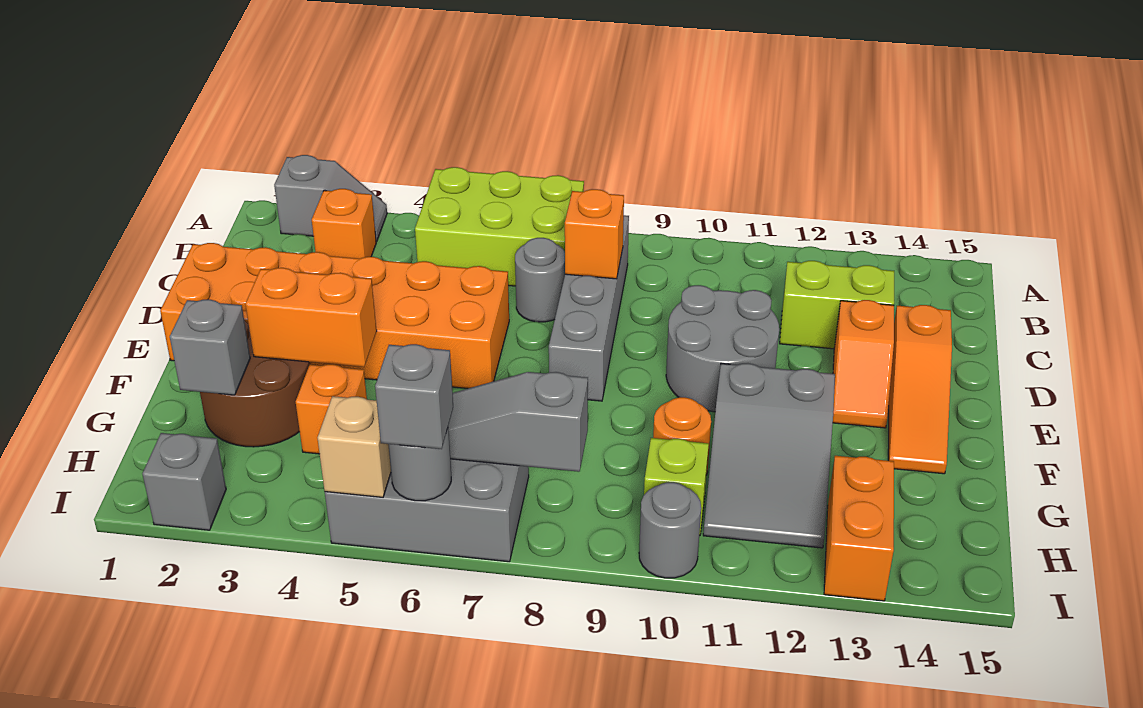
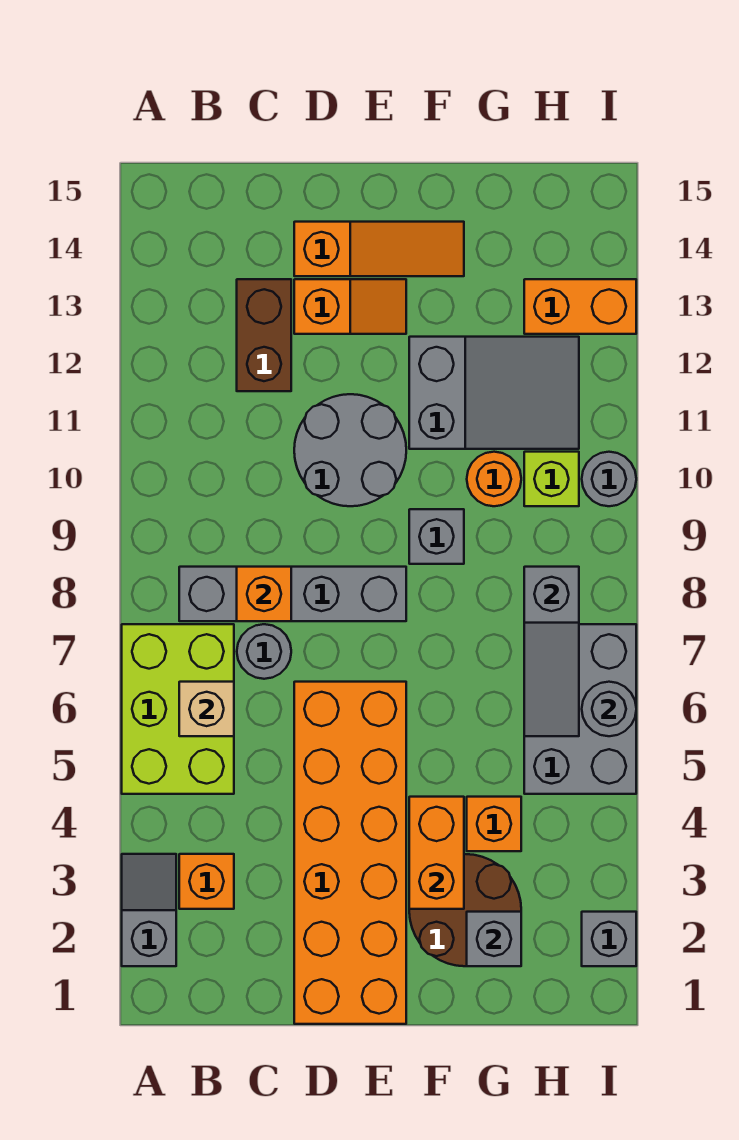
lime brick C12:C13 level 1 -> brown brick C12:C13 level 1
tan brick I5 level 2 -> tan brick B6 level 2
grey brick I6 level 3 -> grey brick F9 level 1

